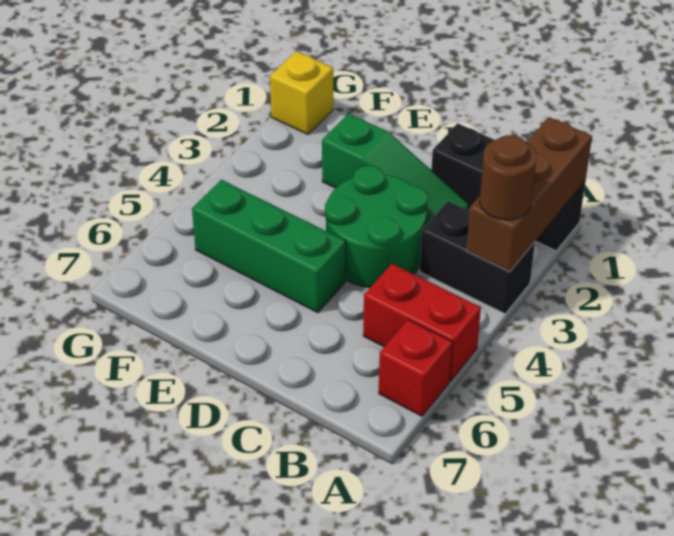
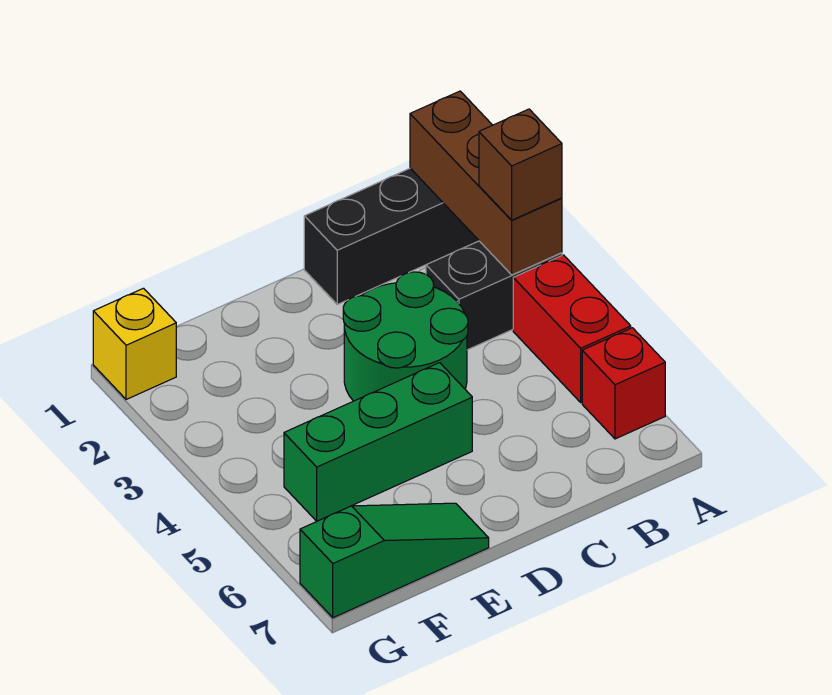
brown round brick A3 level 3 -> brown brick A3 level 3
red brick A5:B5 level 1 -> red brick A4:A5 level 1
green slope C2:E2 level 1 top E -> green slope E7:G7 level 1 top G

